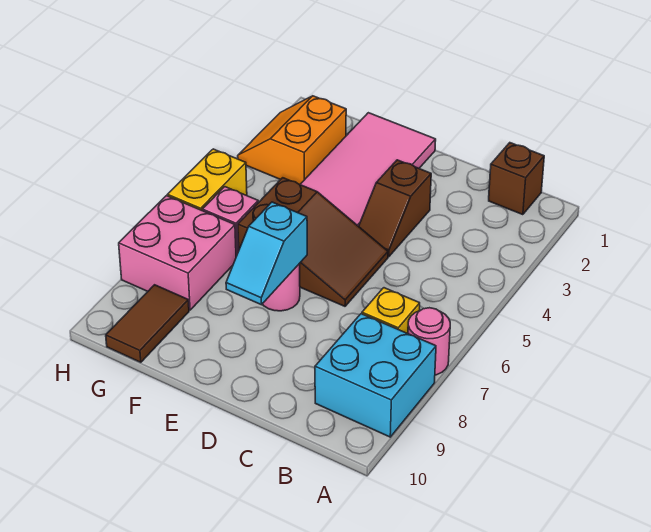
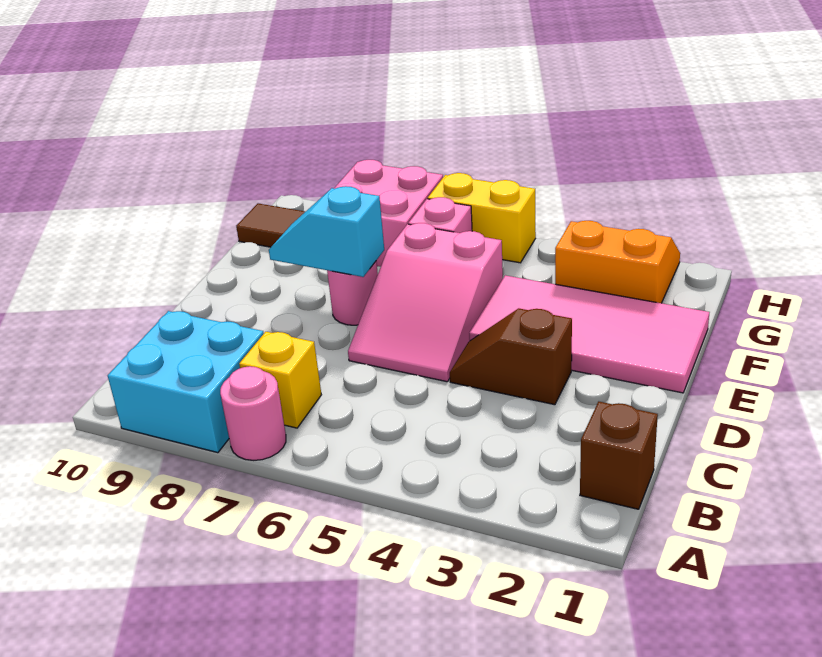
brown slope D5:F6 level 1 top F -> pink slope D5:F6 level 1 top F

